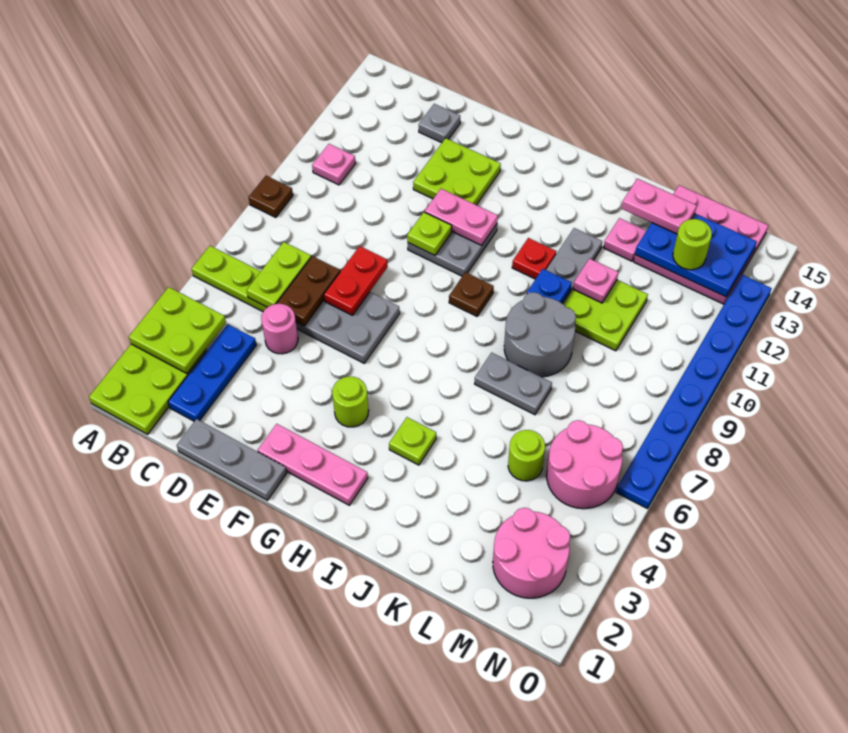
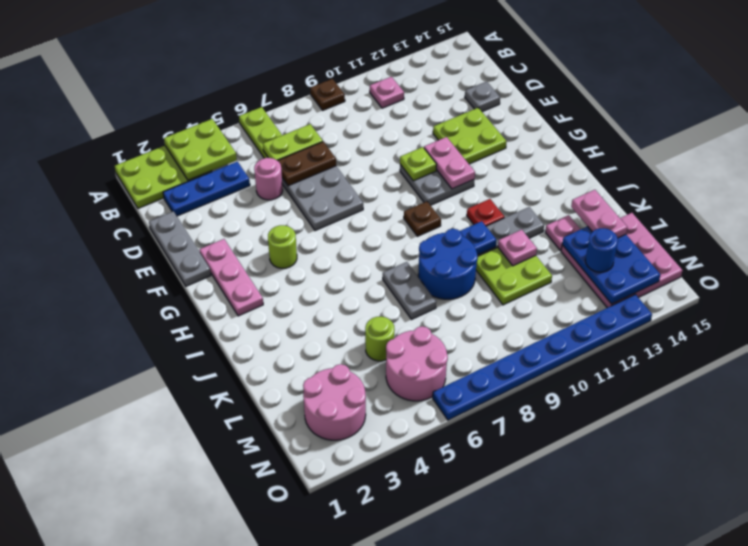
red plate E7:E8 level 2 -> none
lime plate I4 level 1 -> none
grey round brick J8:K9 level 1 -> blue round brick J8:K9 level 1
lime round brick M13 level 3 -> blue round brick M13 level 3

